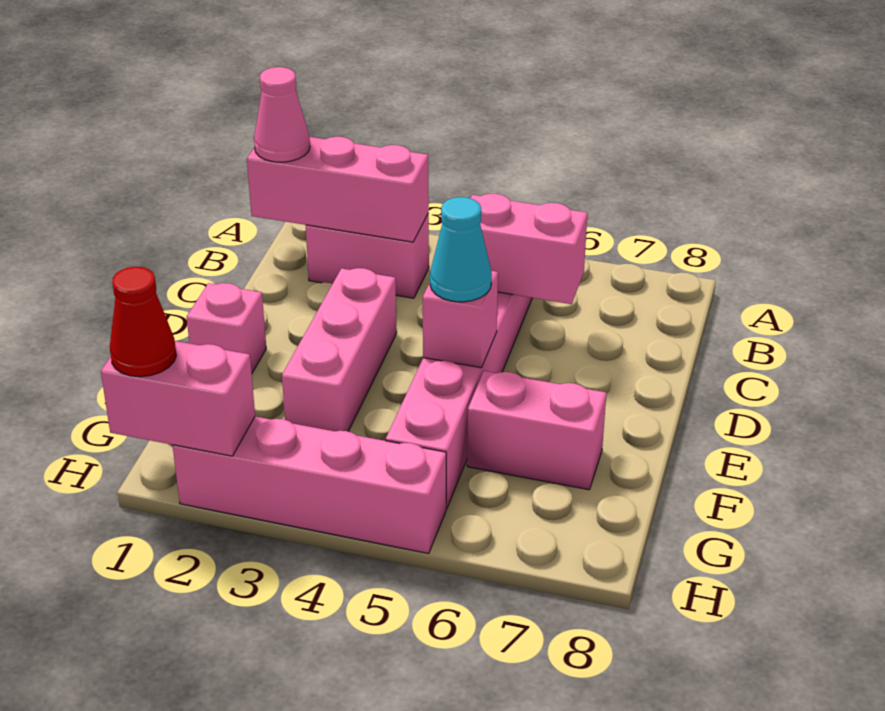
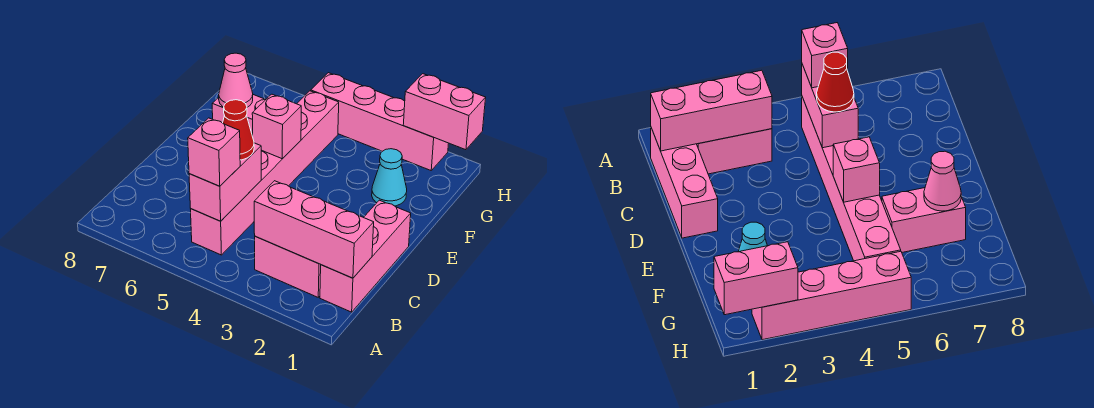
pink cone B1 level 3 -> pink cone F7 level 2
pink brick C5:C6 level 2 -> pink brick B5:C5 level 2
pink brick D3:F3 level 1 -> pink brick B1:D1 level 1
pink brick E1 level 1 -> pink brick B5 level 3
cyan cone E5 level 3 -> cyan cone F2 level 1
red cone H1 level 3 -> red cone C5 level 3

